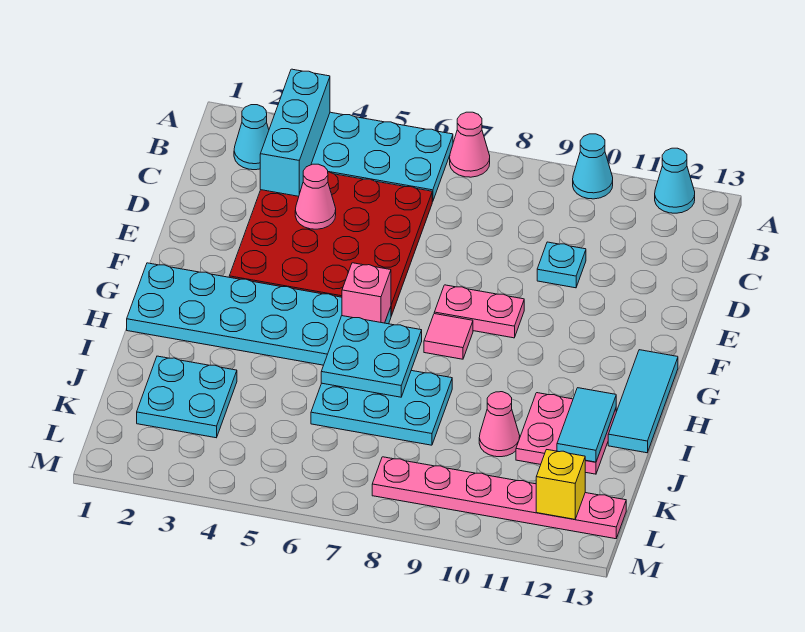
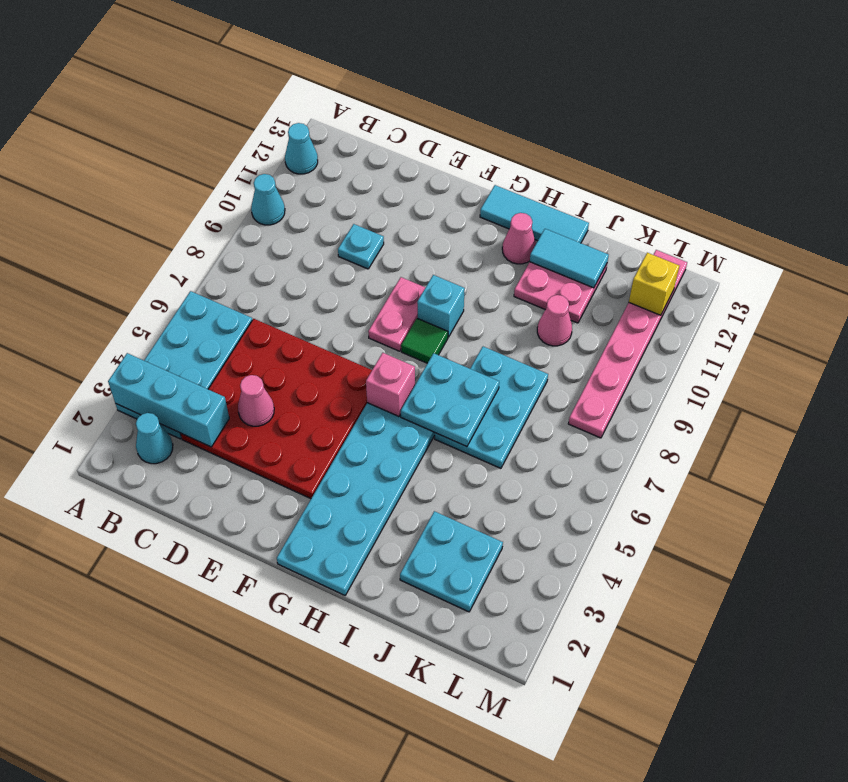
pink cone A7 level 1 -> pink cone H12 level 1
pink tile G8 level 1 -> green tile G8 level 1
none -> cyan brick G9 level 1

